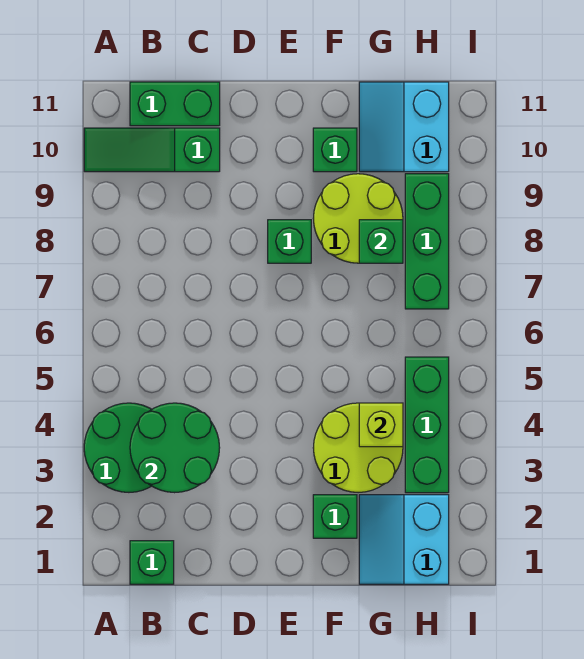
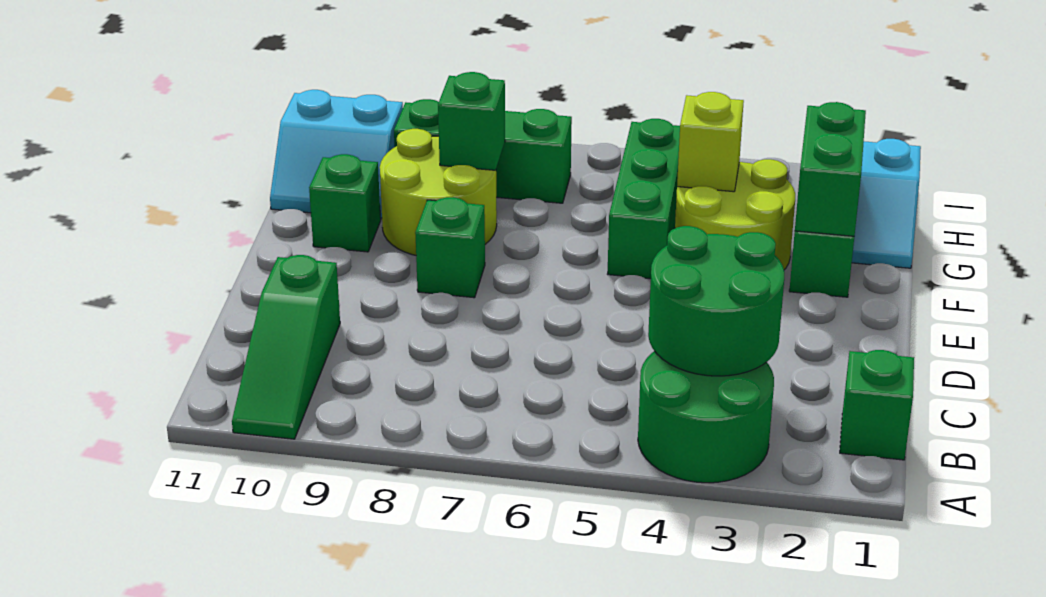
green brick B11:C11 level 1 -> green brick F2:G2 level 2
green brick H3:H5 level 1 -> green brick F5:H5 level 1

